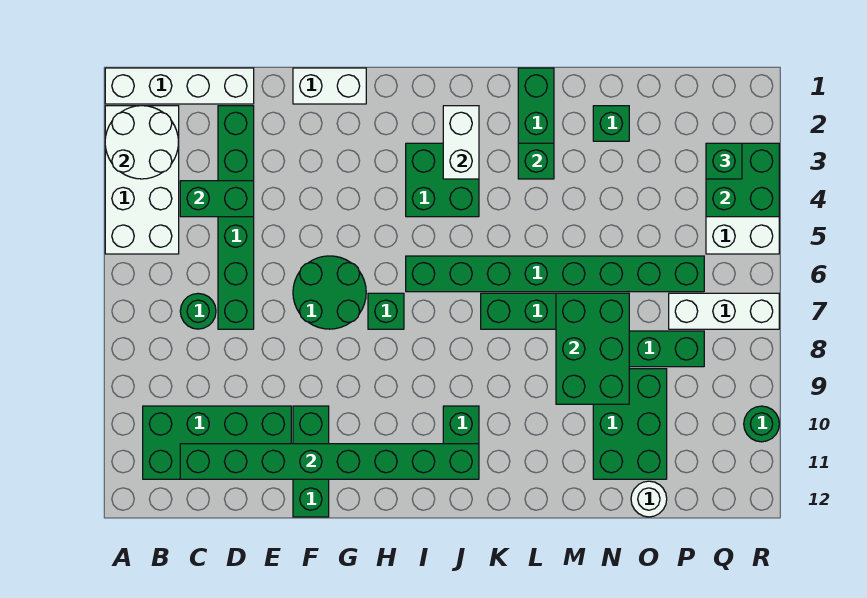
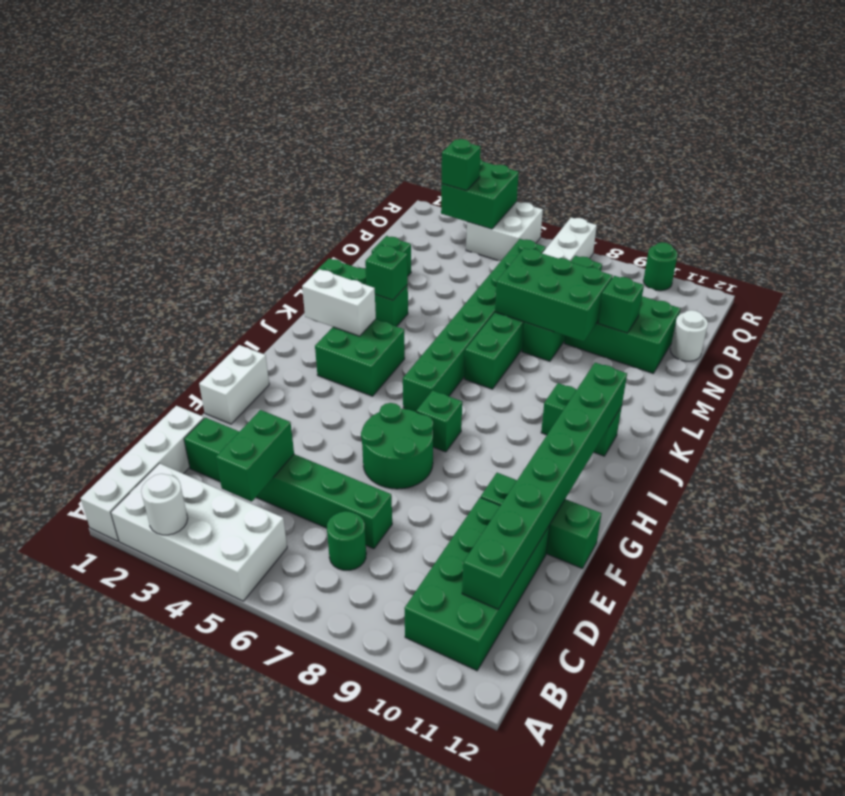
white round brick A2:B3 level 2 -> white round brick A3 level 2
none -> green brick N10 level 2

